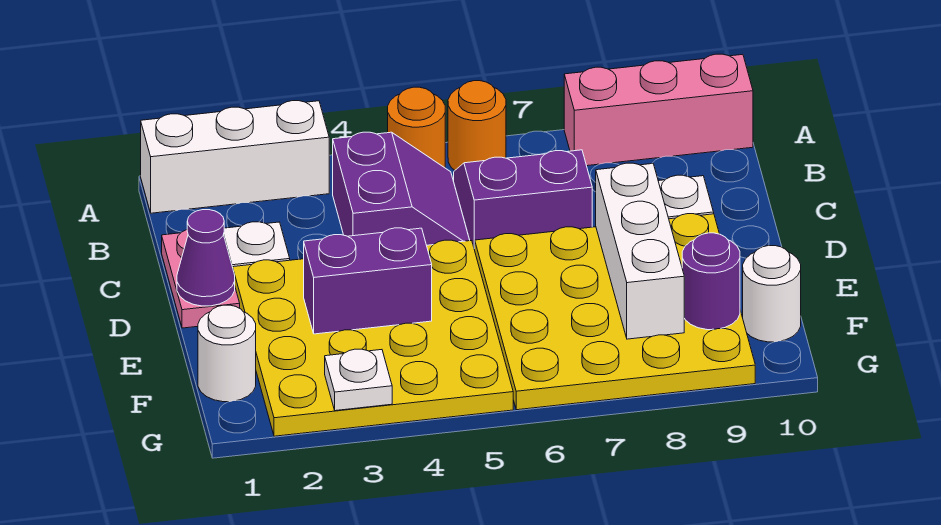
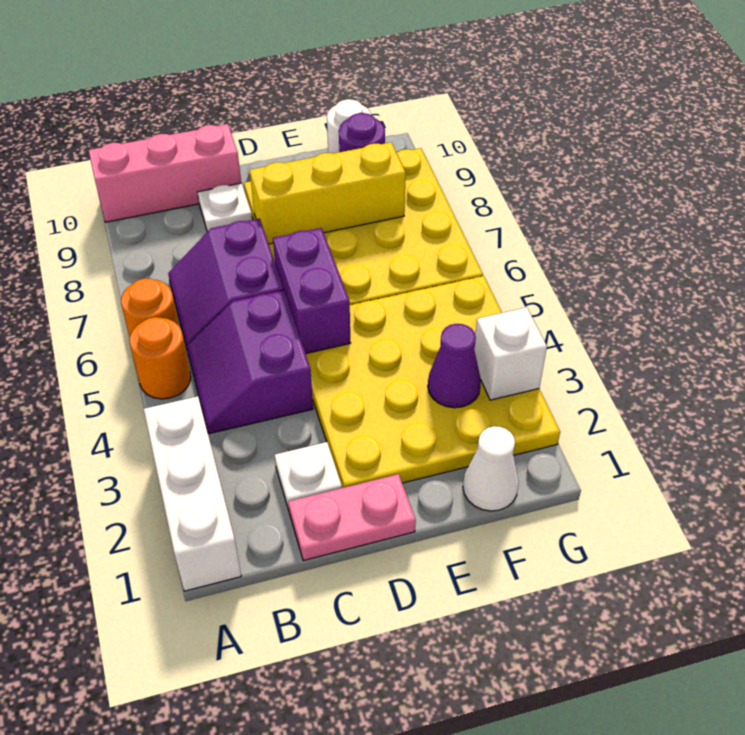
pink brick A8:A10 level 1 -> pink brick A10:C10 level 1
purple slope B4:C5 level 1 top 4 -> purple slope B4:C5 level 1 top C
purple cone D1 level 2 -> purple cone F3 level 2
white brick D8:F8 level 2 -> yellow brick D8:F8 level 2
purple brick E3:E4 level 2 -> purple brick D5:D6 level 2
white round brick F1 level 1 -> white cone F1 level 1
white plate G3 level 2 -> white brick G3 level 2

